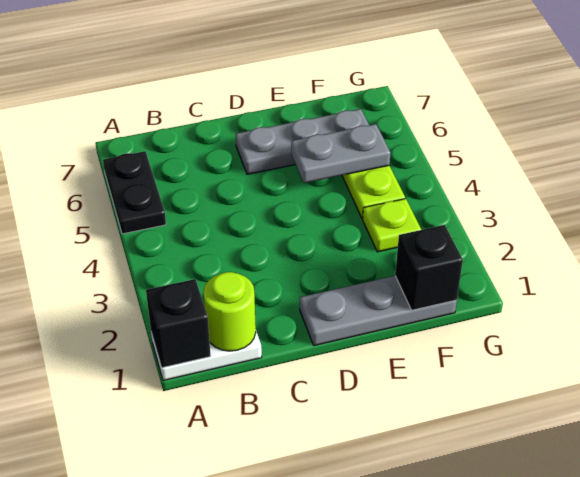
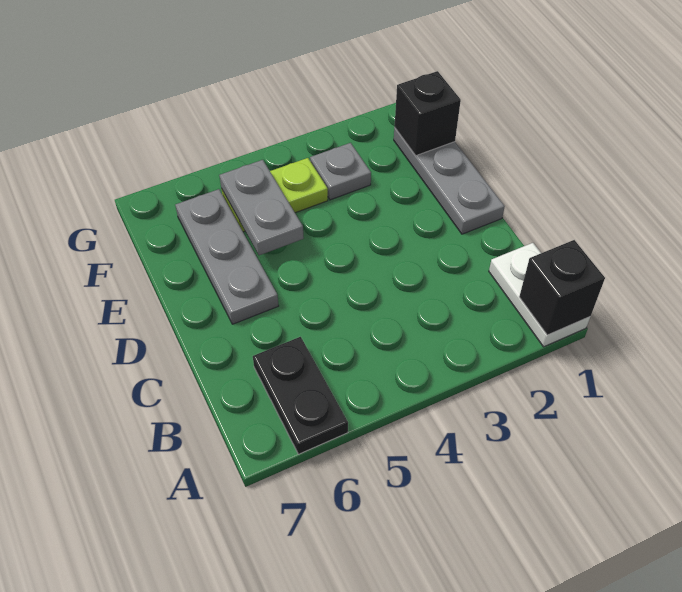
black plate A5:A6 level 1 -> black plate A6:B6 level 1
lime round brick B1 level 2 -> none
lime plate F3 level 1 -> grey plate F3 level 1

